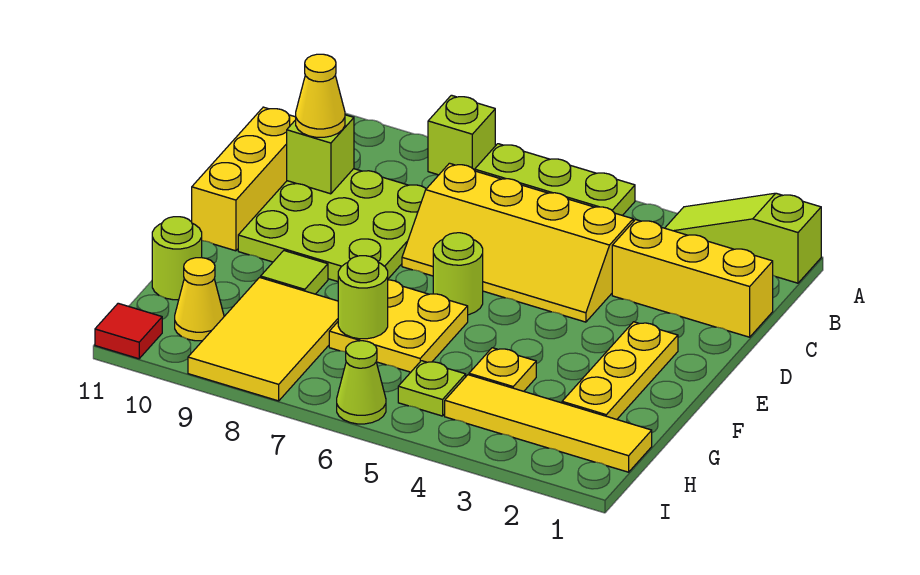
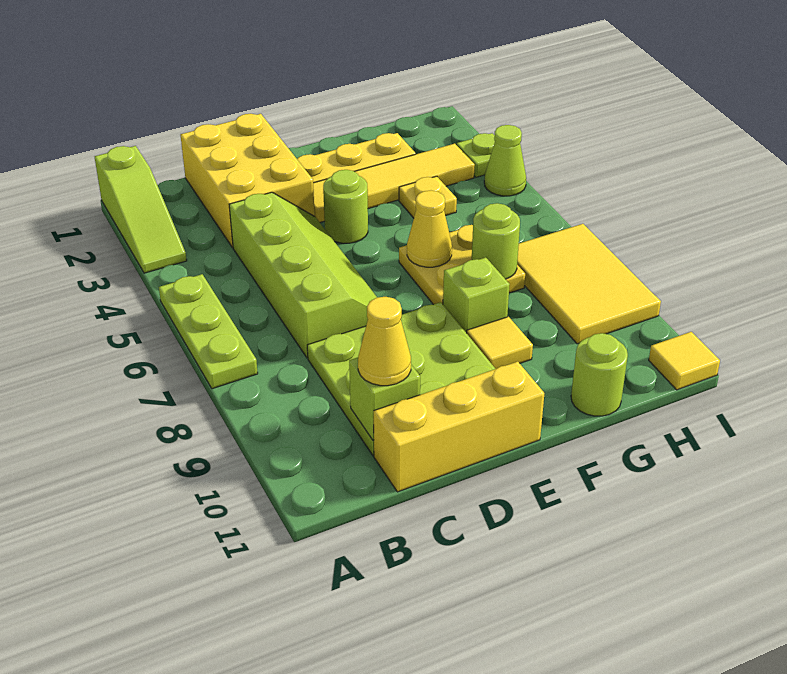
lime brick A8 level 1 -> lime brick F8 level 1
yellow brick C1:C3 level 1 -> yellow brick C1:D3 level 1
yellow slope C4:D7 level 1 top C -> lime slope C4:D7 level 1 top C
lime round brick E6 level 1 -> lime round brick E4 level 1
lime tile F9 level 1 -> yellow tile F9 level 1
yellow tile G8:I9 level 1 -> yellow tile H7:I9 level 1
yellow tile H1:H4 level 1 -> yellow tile E3:H3 level 1
lime plate H5 level 1 -> lime plate I3 level 1
yellow cone H10 level 1 -> yellow cone F6 level 2
lime cone I6 level 1 -> lime cone I4 level 1
red tile I11 level 1 -> yellow tile I11 level 1

